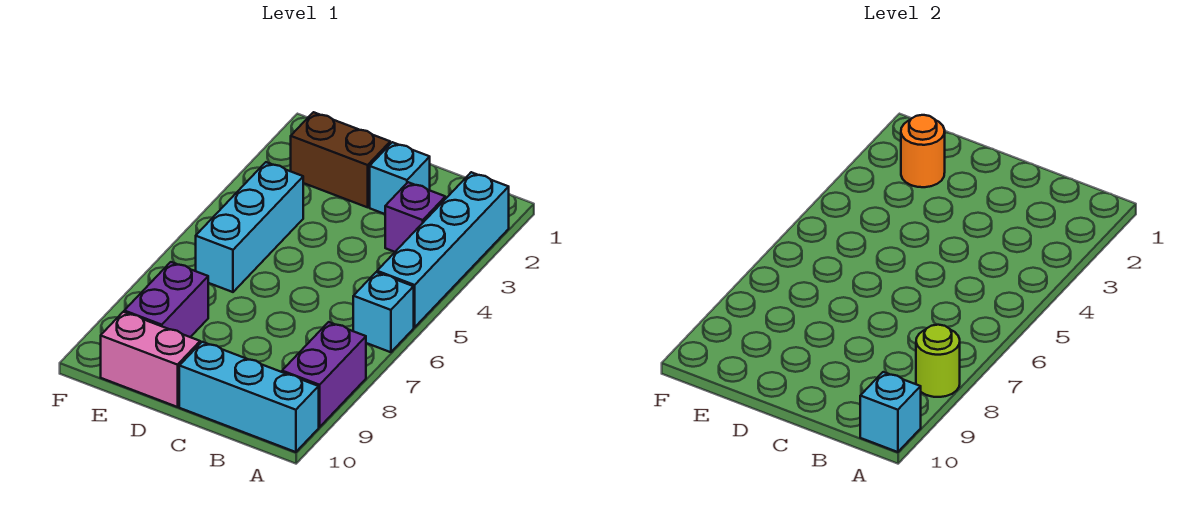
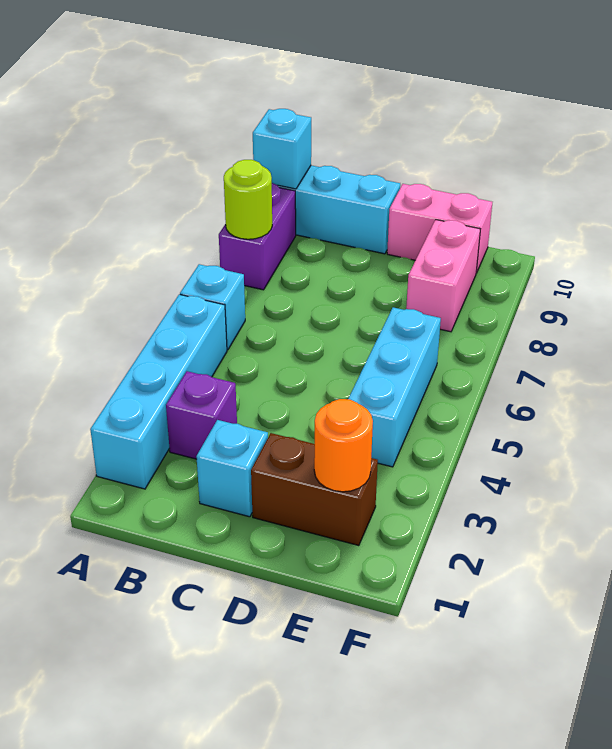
purple brick E8:E9 level 1 -> pink brick E8:E9 level 1

